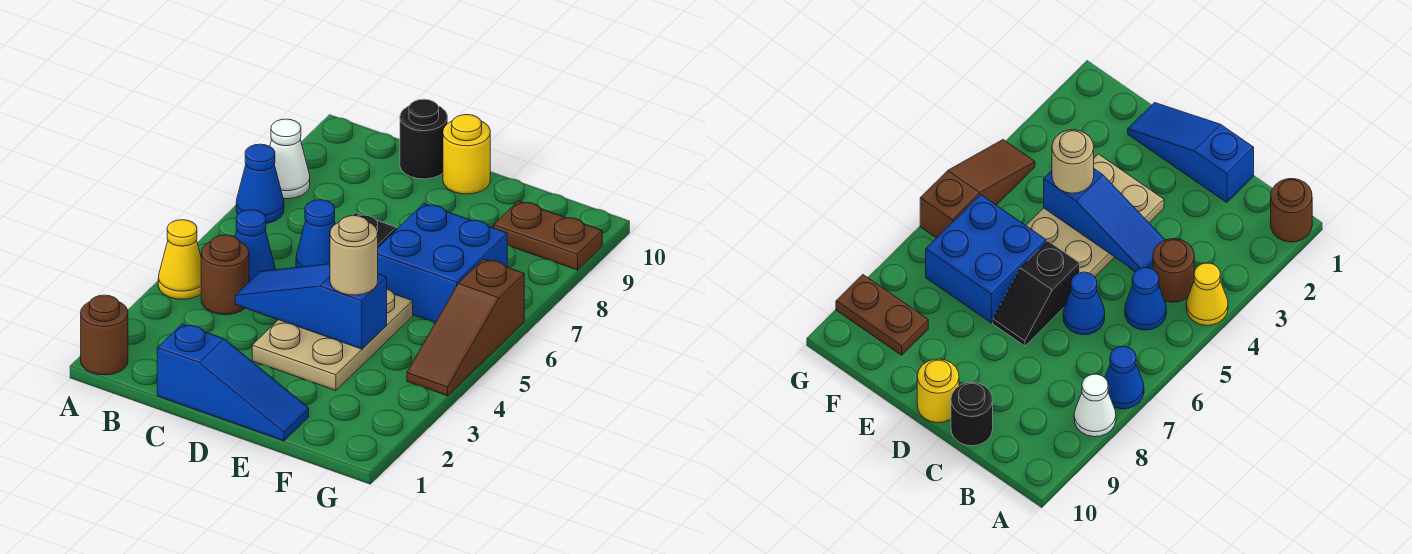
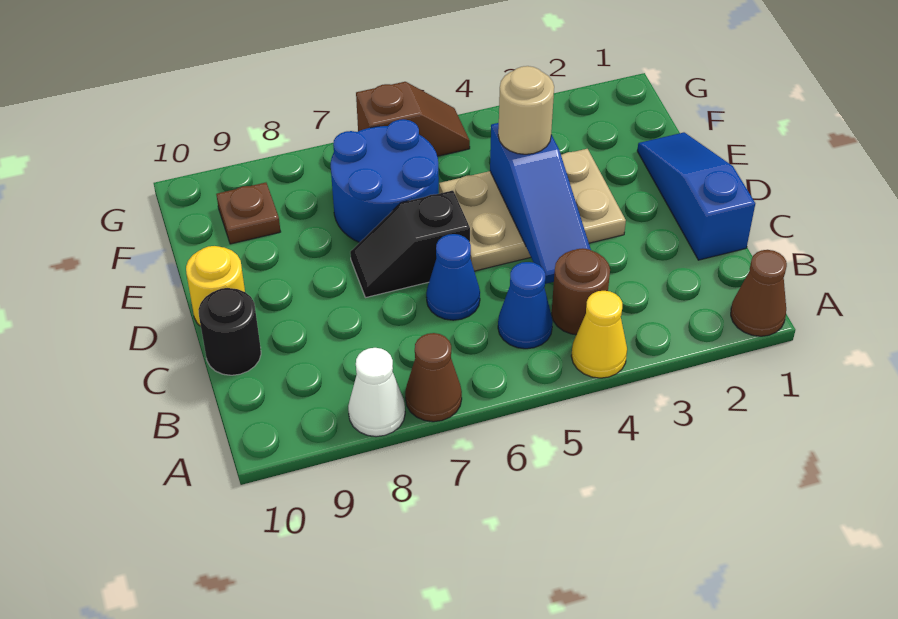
brown round brick A1 level 1 -> brown cone A1 level 1
blue cone A7 level 1 -> brown cone A7 level 1
blue brick E6:F7 level 1 -> blue round brick E6:F7 level 1
brown plate F9:G9 level 1 -> brown plate F9 level 1
brown slope G4:G6 level 1 top 6 -> brown slope G5:G6 level 1 top 6

